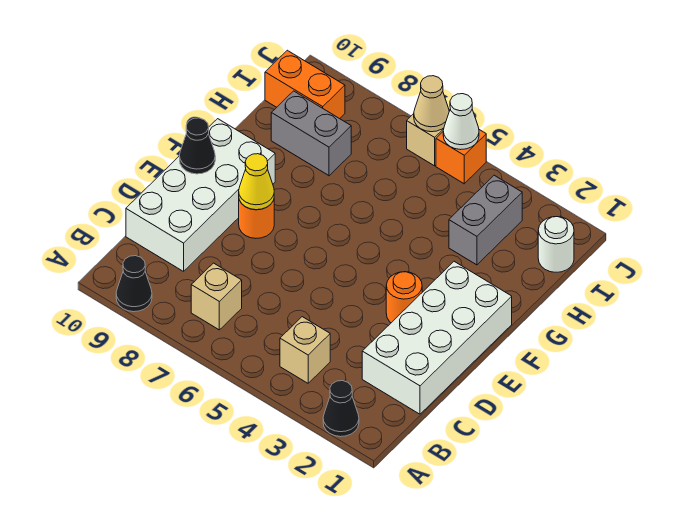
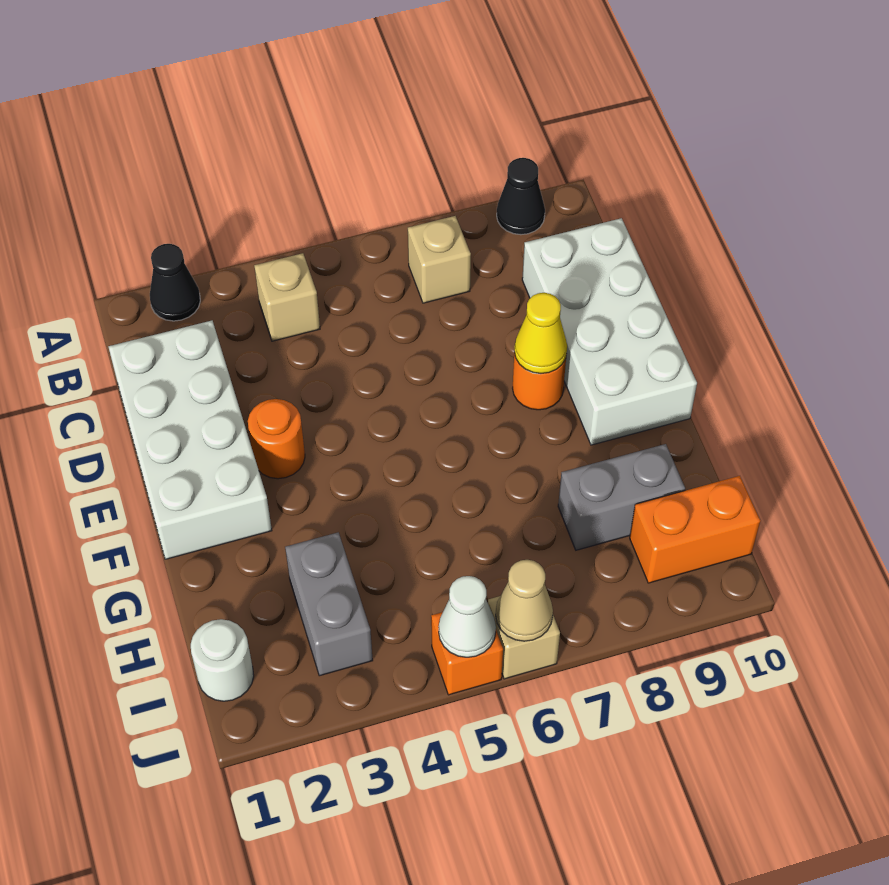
black cone E10 level 2 -> none

